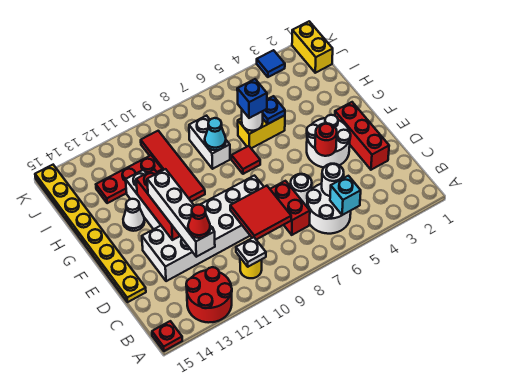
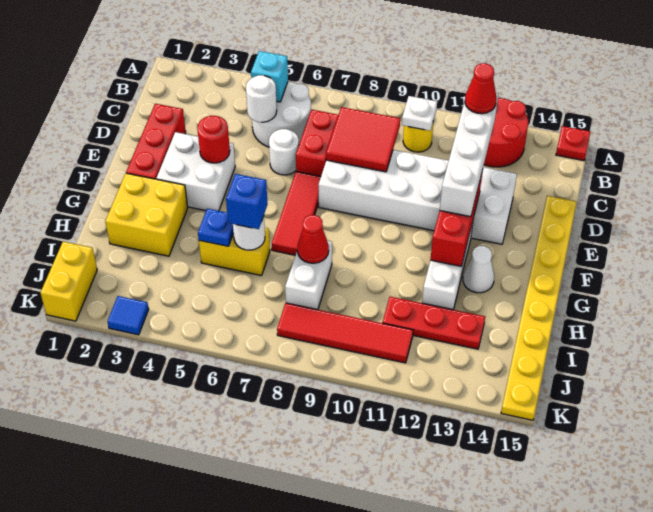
white round brick E3:F4 level 1 -> white brick E3:F4 level 1
none -> yellow brick G2:H3 level 1
red tile G7 level 1 -> red tile E7:G7 level 1
red tile G10:J10 level 1 -> red tile J8:J11 level 1
cyan cone H8 level 2 -> red cone H8 level 2

